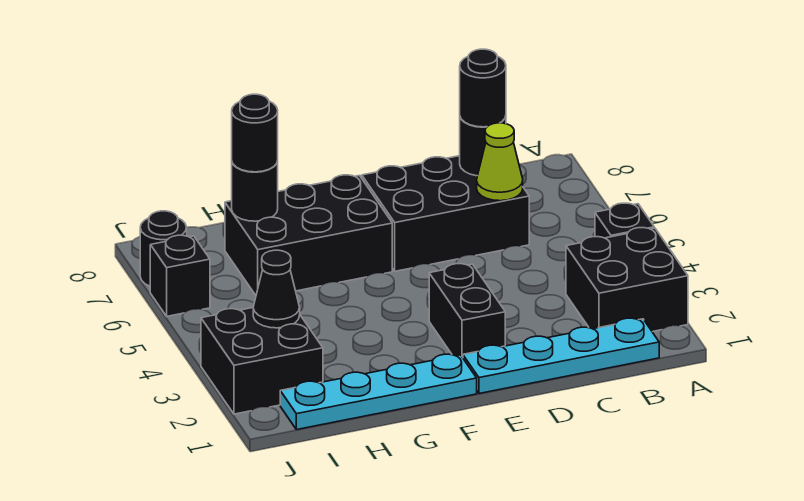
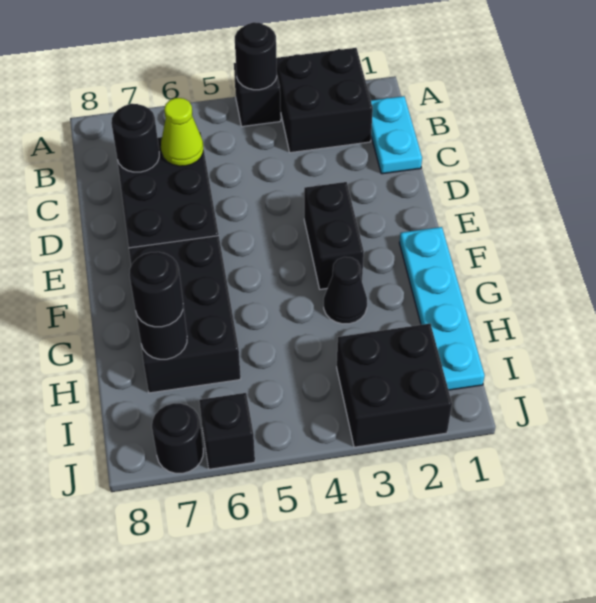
cyan plate B1:E1 level 1 -> cyan plate B1:C1 level 1
black round brick C7 level 3 -> black round brick A4 level 2
black brick E2:E3 level 1 -> black brick E3:F3 level 1
black cone I3 level 2 -> black cone G3 level 1

